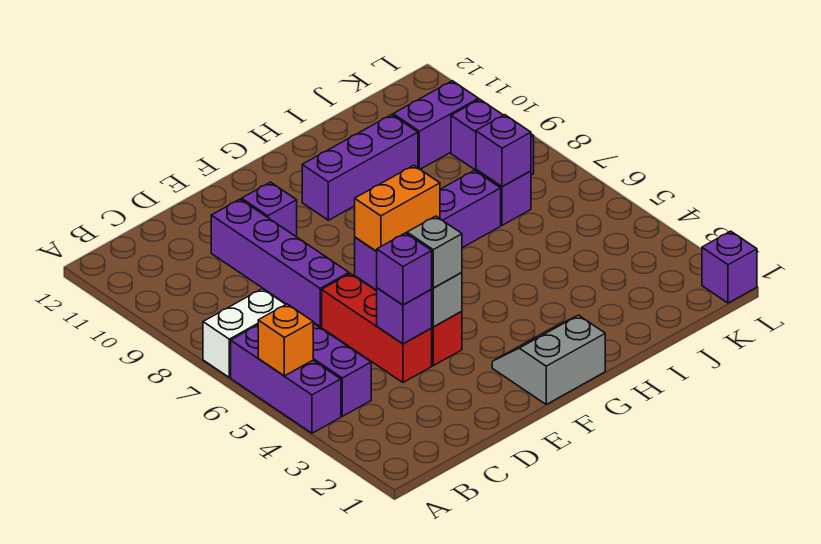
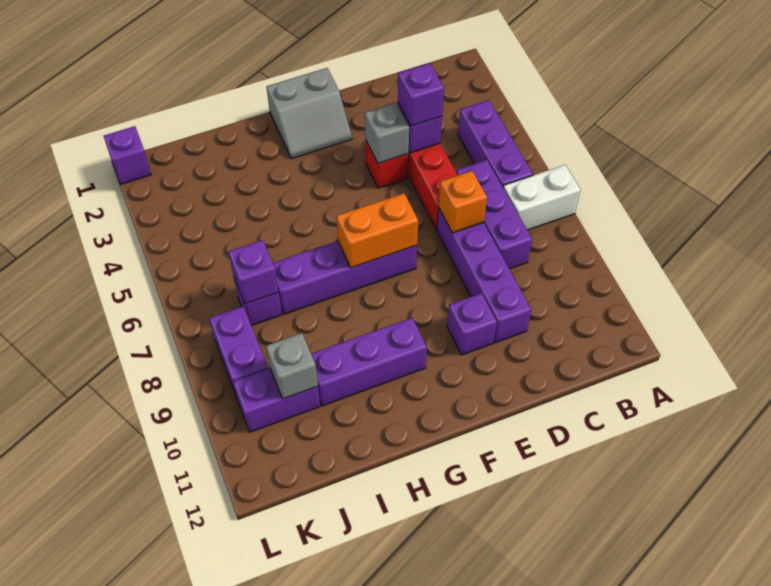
purple brick A4:A6 level 1 -> purple brick C6:C8 level 1
orange brick A5 level 2 -> orange brick D7 level 2
grey brick E4 level 3 -> grey brick J10 level 2

